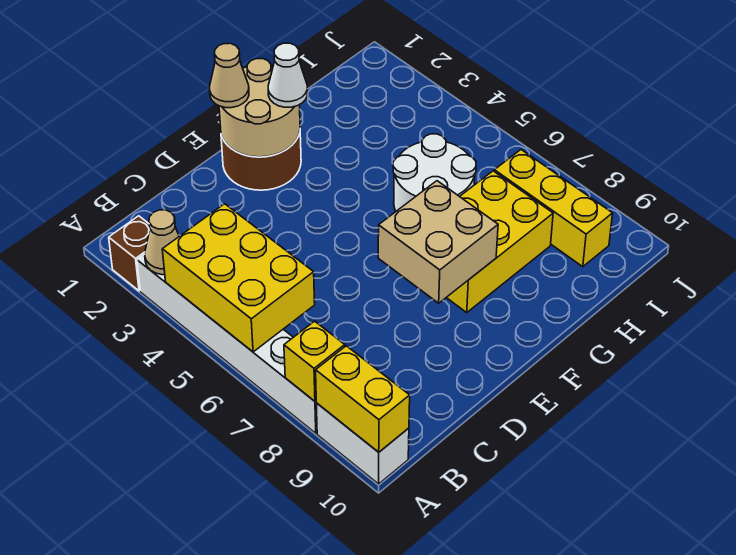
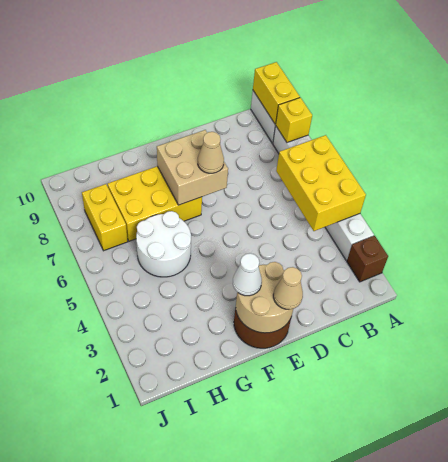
tan cone A3 level 2 -> tan cone E7 level 3
yellow brick I7:I9 level 1 -> yellow brick I7:I8 level 1

